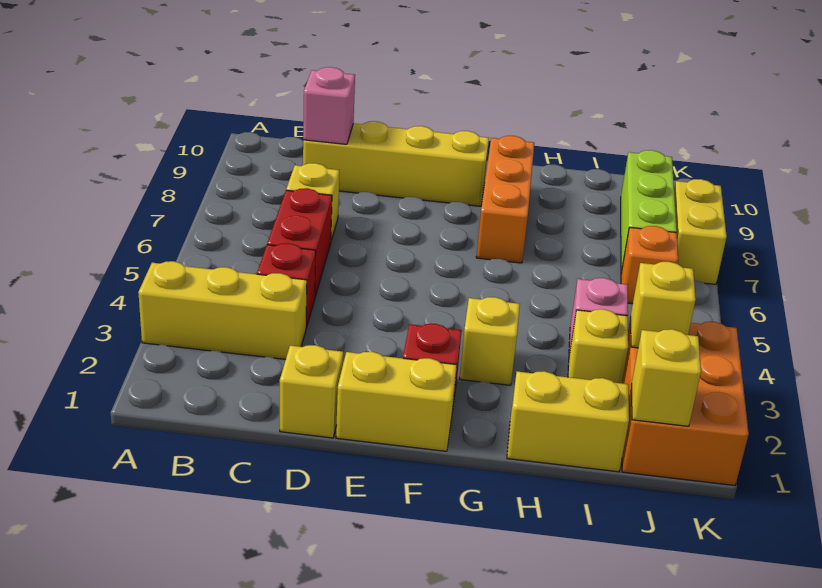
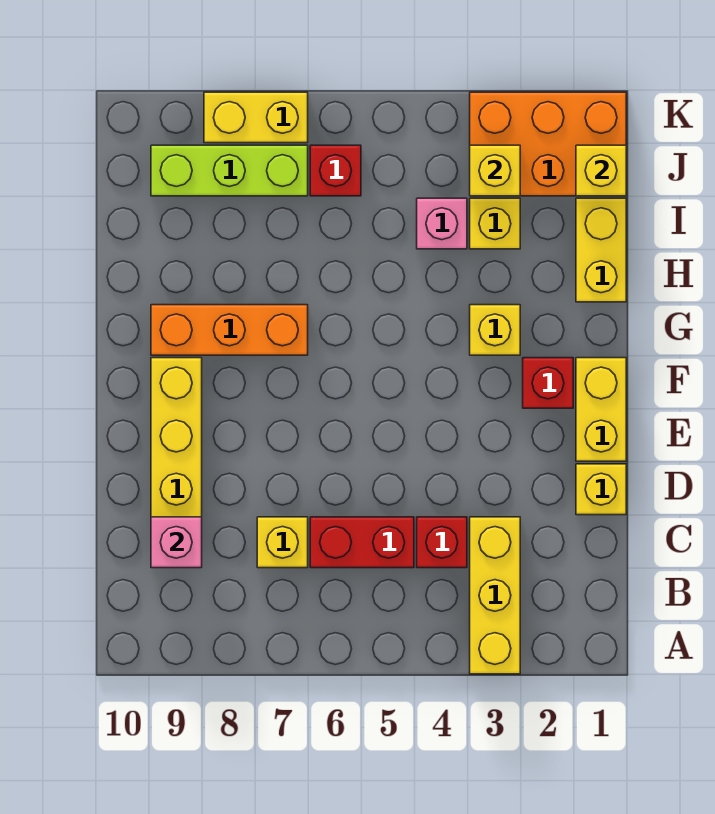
orange brick J6 level 1 -> red brick J6 level 1

